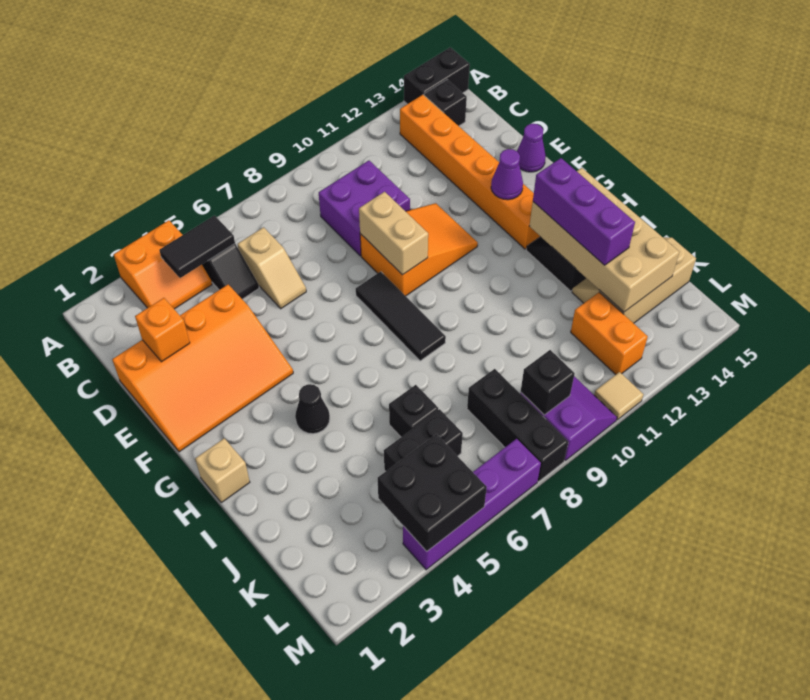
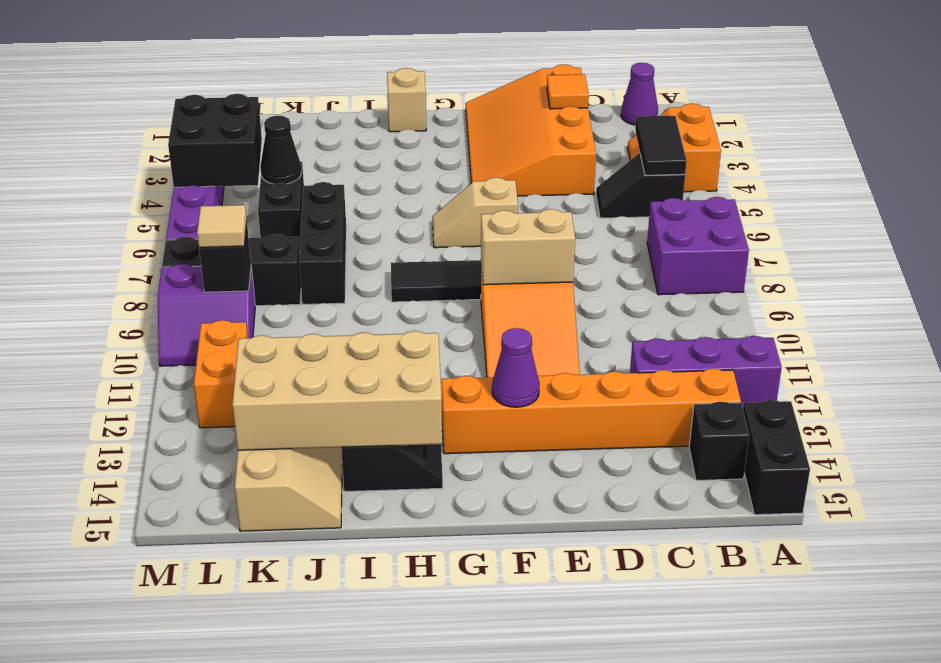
tan slope C6:D6 level 1 top C -> tan slope F6:G6 level 1 top F
purple brick C9:D10 level 1 -> purple brick A7:B8 level 1
orange brick D2 level 2 -> orange tile D2 level 2
purple cone E15 level 1 -> purple cone B1 level 1
black cone H4 level 1 -> black cone K5 level 2
purple brick H13:J13 level 3 -> purple brick A12:C12 level 1
black brick J6 level 1 -> black brick J6:J8 level 1
orange brick K12:L12 level 1 -> orange brick L11:L12 level 1
tan tile M11 level 1 -> tan tile L9 level 3

